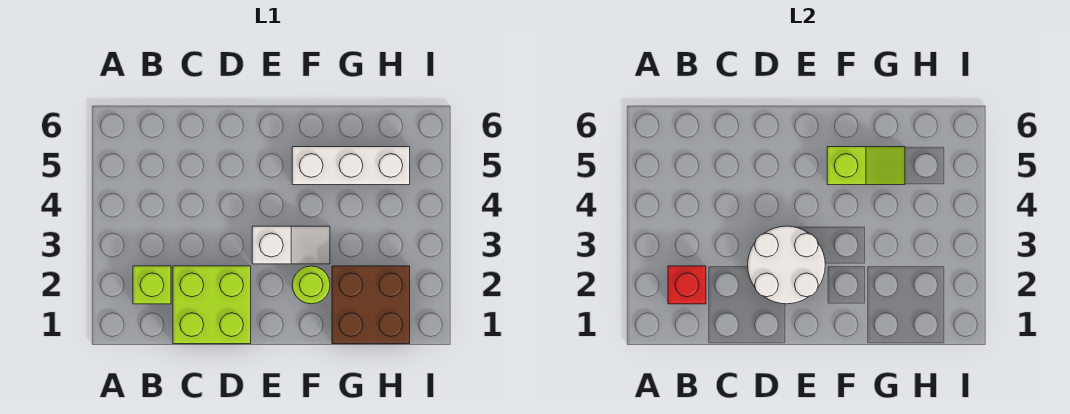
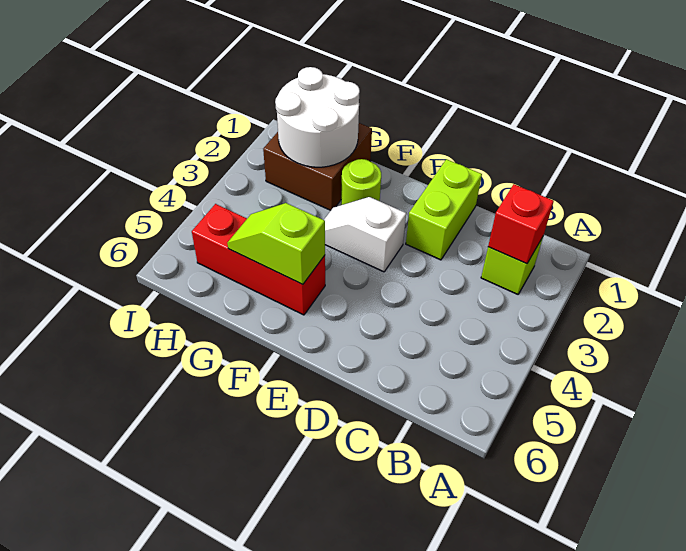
lime brick C1:D2 level 1 -> lime brick D1:D2 level 1
white round brick D2:E3 level 2 -> white round brick G1:H2 level 2
white brick F5:H5 level 1 -> red brick F5:H5 level 1

